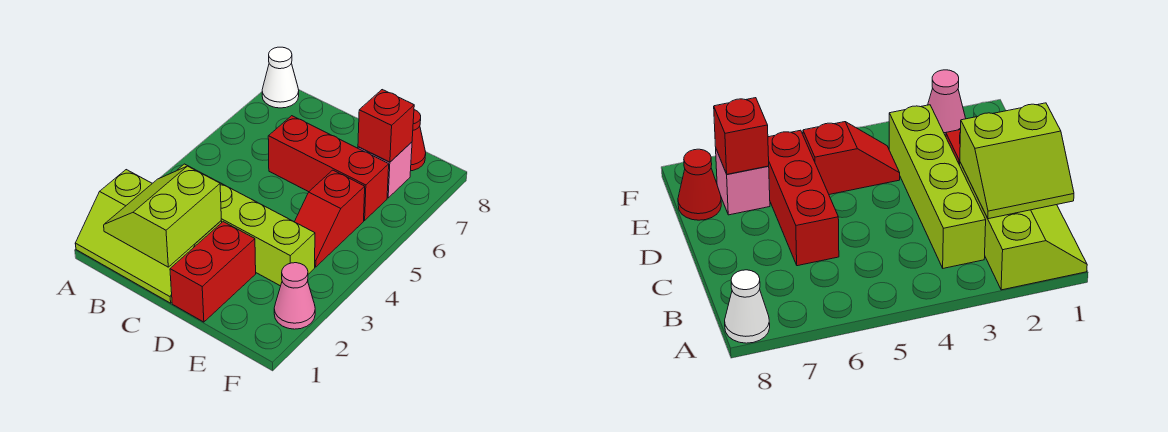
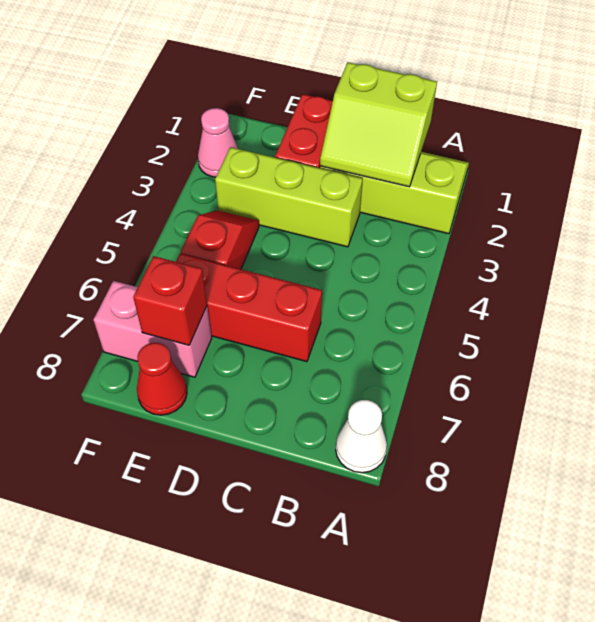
lime slope B1:C2 level 2 top C -> lime slope B1:C2 level 2 top 1
lime brick B3:E3 level 1 -> lime brick C3:E3 level 1
pink brick E7 level 1 -> pink brick E7:F7 level 1

